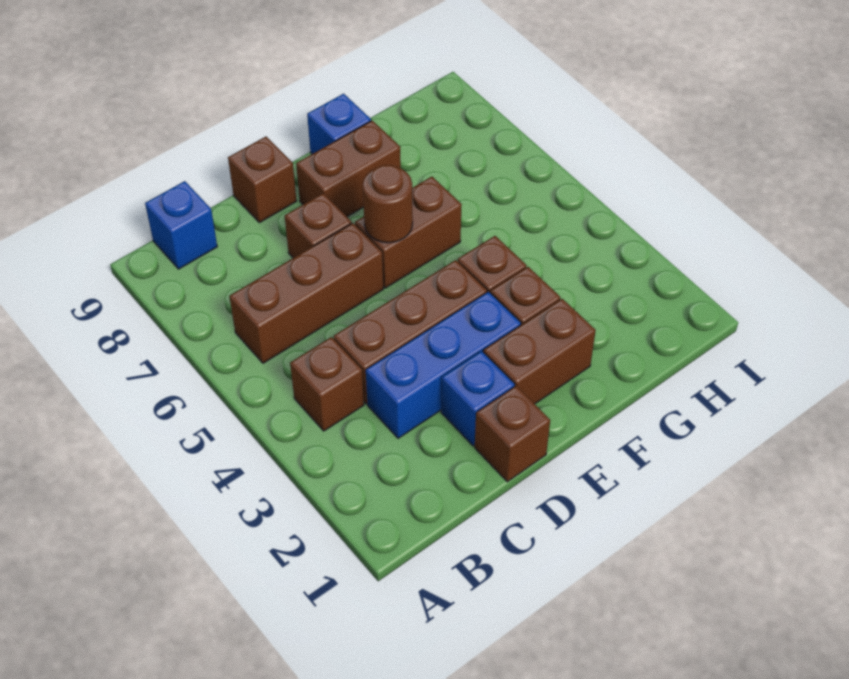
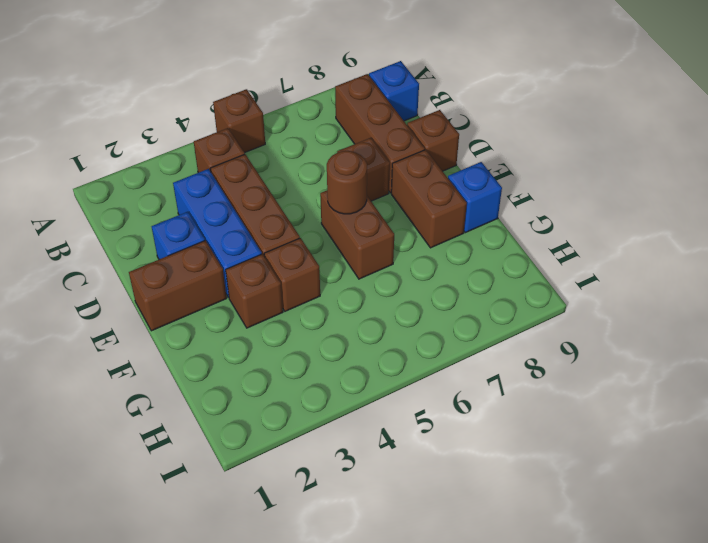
brown brick B6:D6 level 1 -> brown brick B8:D8 level 1
brown brick D1 level 1 -> brown brick A5 level 1
brown brick E2:F2 level 1 -> brown brick E1:E2 level 1

